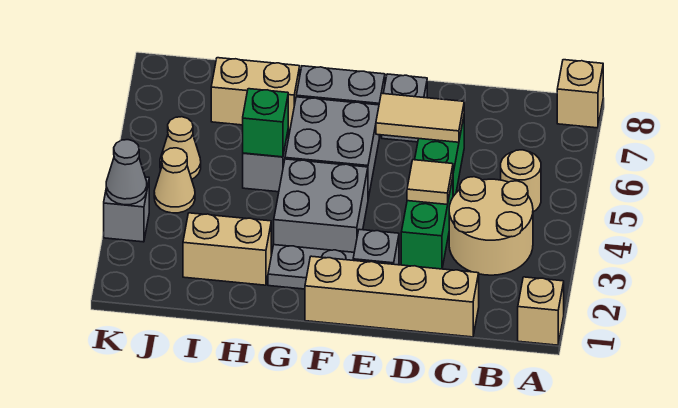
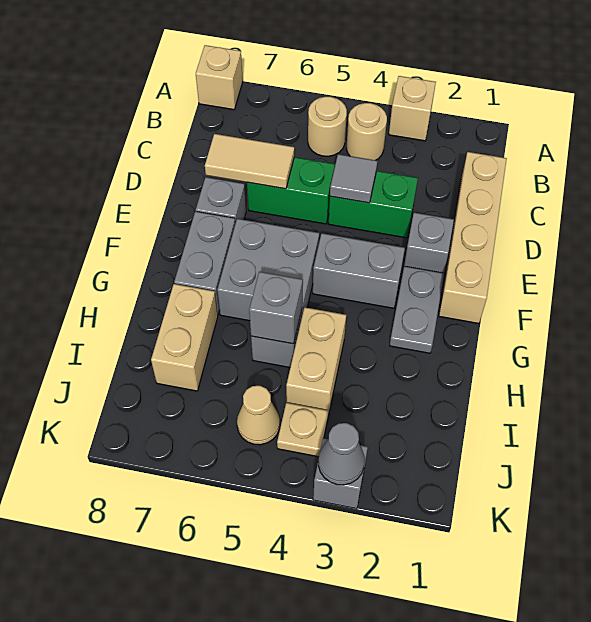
tan brick A1 level 1 -> tan brick A3 level 1
tan round brick B3:C4 level 1 -> tan round brick B4 level 1
tan tile D4 level 2 -> grey tile D4 level 2
tan tile D6:E6 level 2 -> tan tile D6:D7 level 2
grey brick F3:G4 level 1 -> grey brick F3:F4 level 1
tan brick H2:I2 level 1 -> tan brick H4:I4 level 1
green brick H5 level 2 -> grey brick H5 level 2
tan cone J4 level 1 -> tan plate J4 level 1

